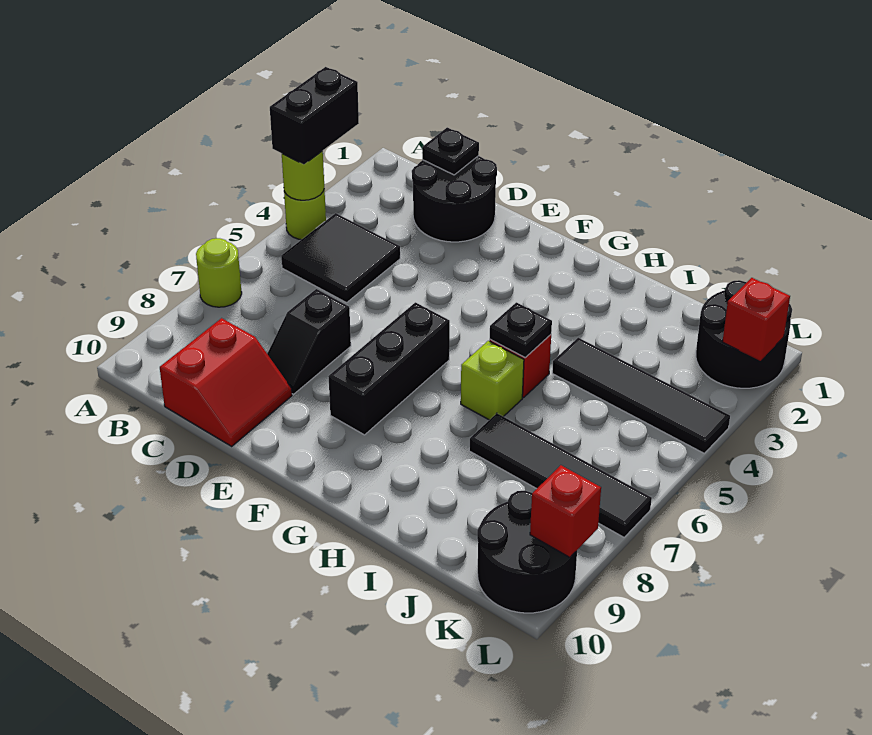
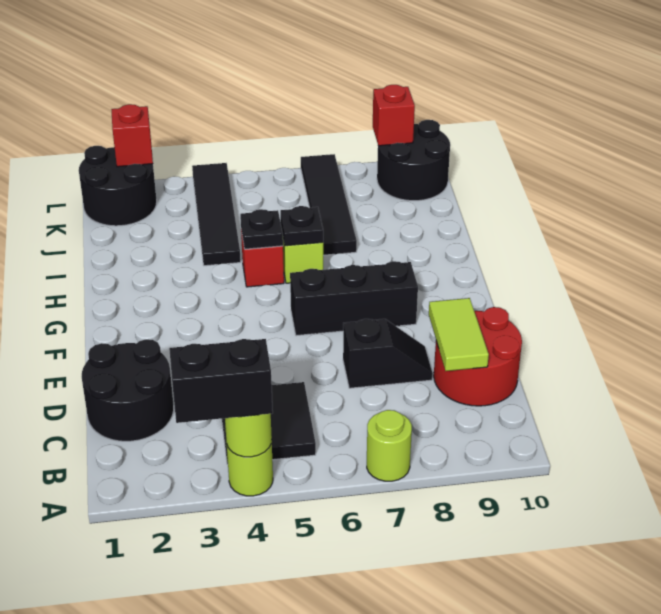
black plate C1 level 2 -> black plate H6 level 2
red slope C9:D10 level 1 top C -> red round brick C9:D10 level 1
none -> lime tile C9:D9 level 2

